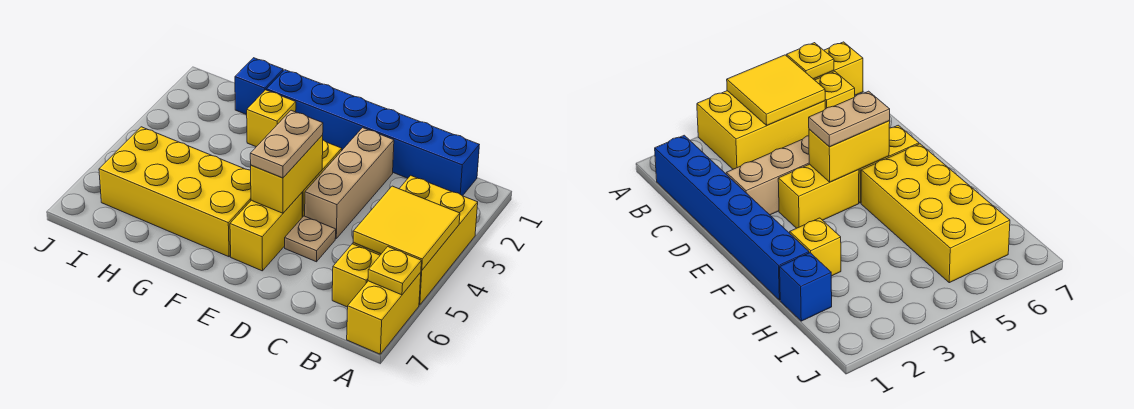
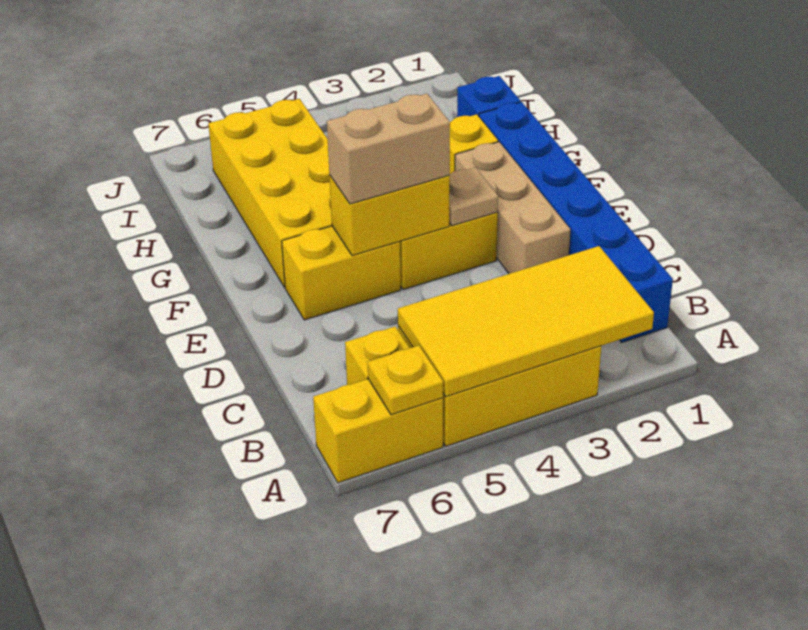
yellow tile A4:B5 level 2 -> yellow tile A2:B5 level 2
tan brick D2:D4 level 1 -> tan brick D2:F2 level 1
tan plate D5 level 1 -> tan plate E3 level 2
tan plate E4:E5 level 3 -> tan brick E4:E5 level 3

